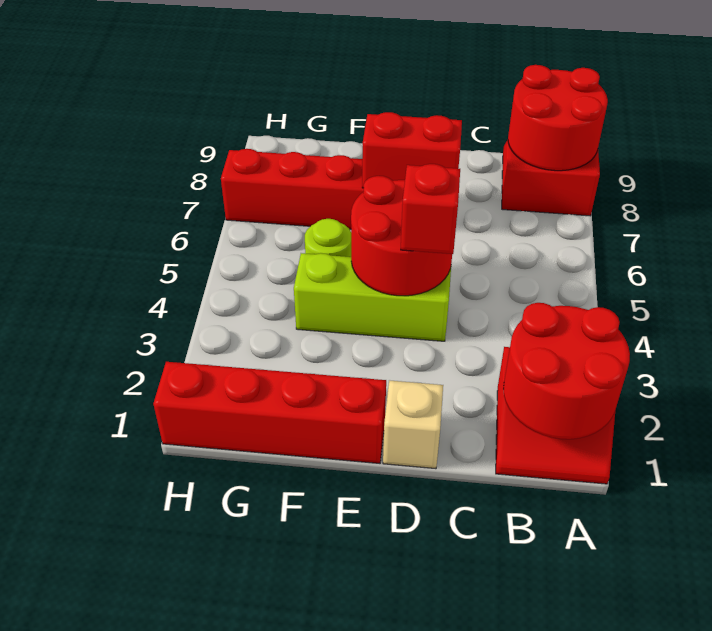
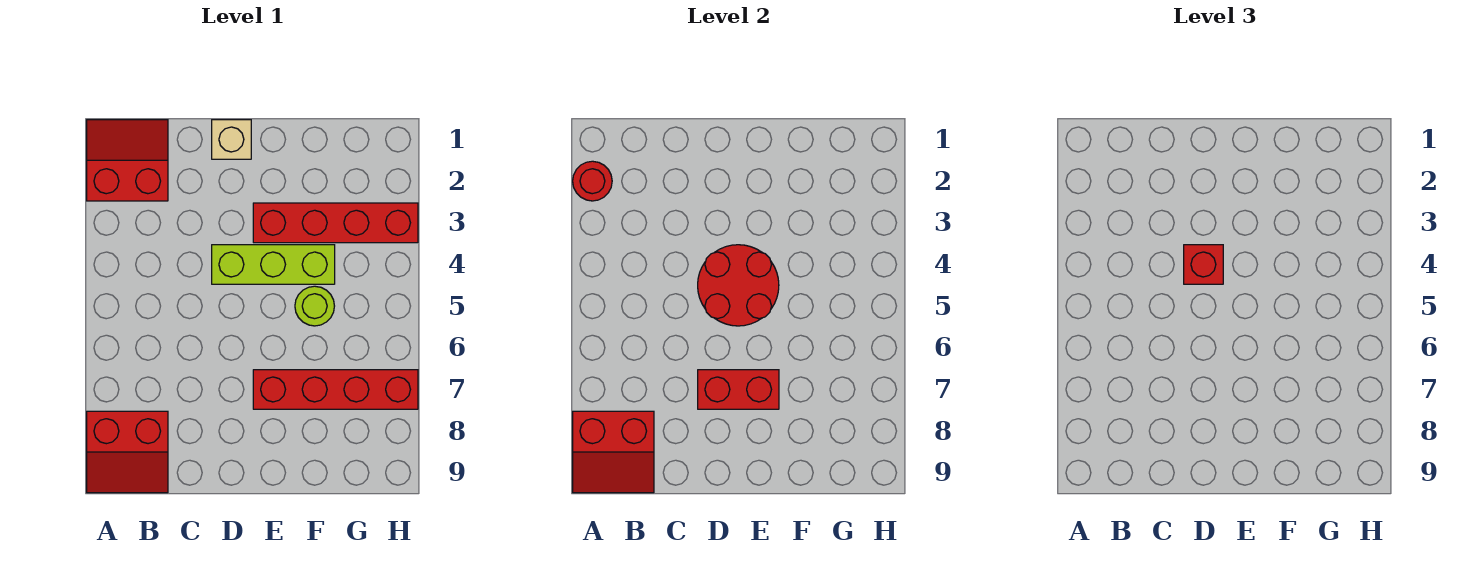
red round brick A1:B2 level 2 -> red round brick A2 level 2
red round brick A8:B9 level 2 -> red slope A8:B9 level 2 top 8
red brick E1:H1 level 1 -> red brick E3:H3 level 1

